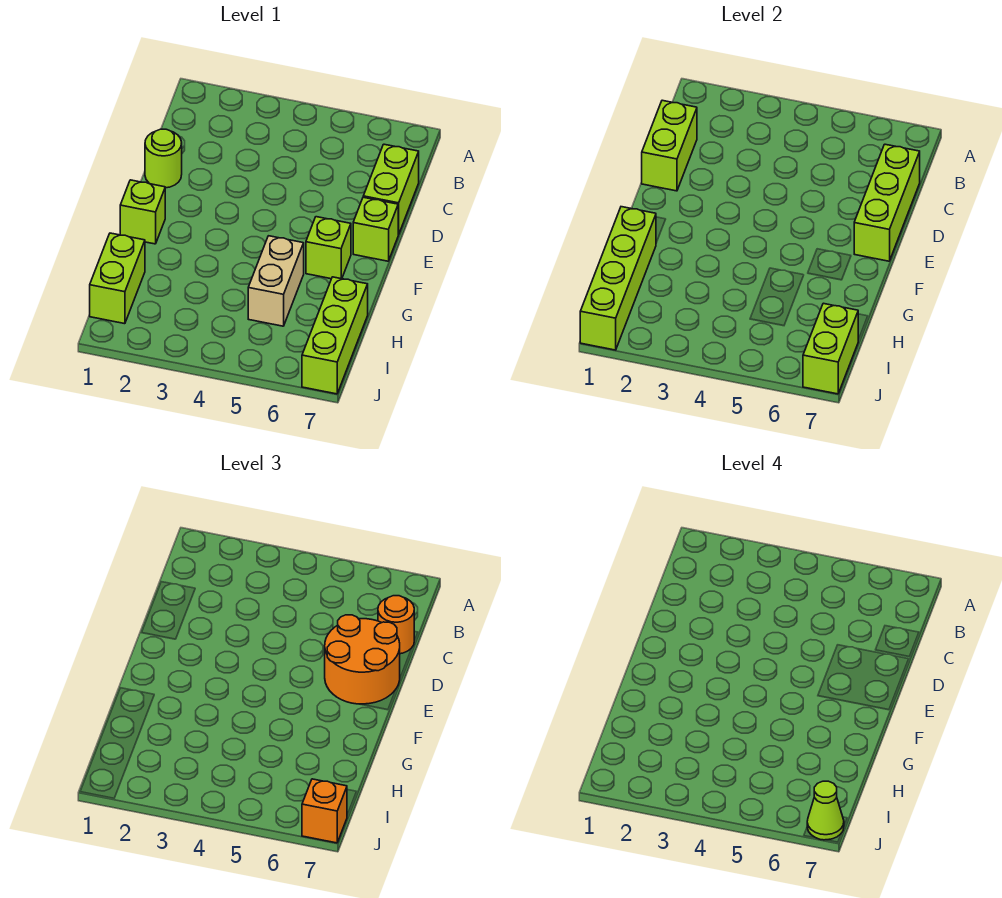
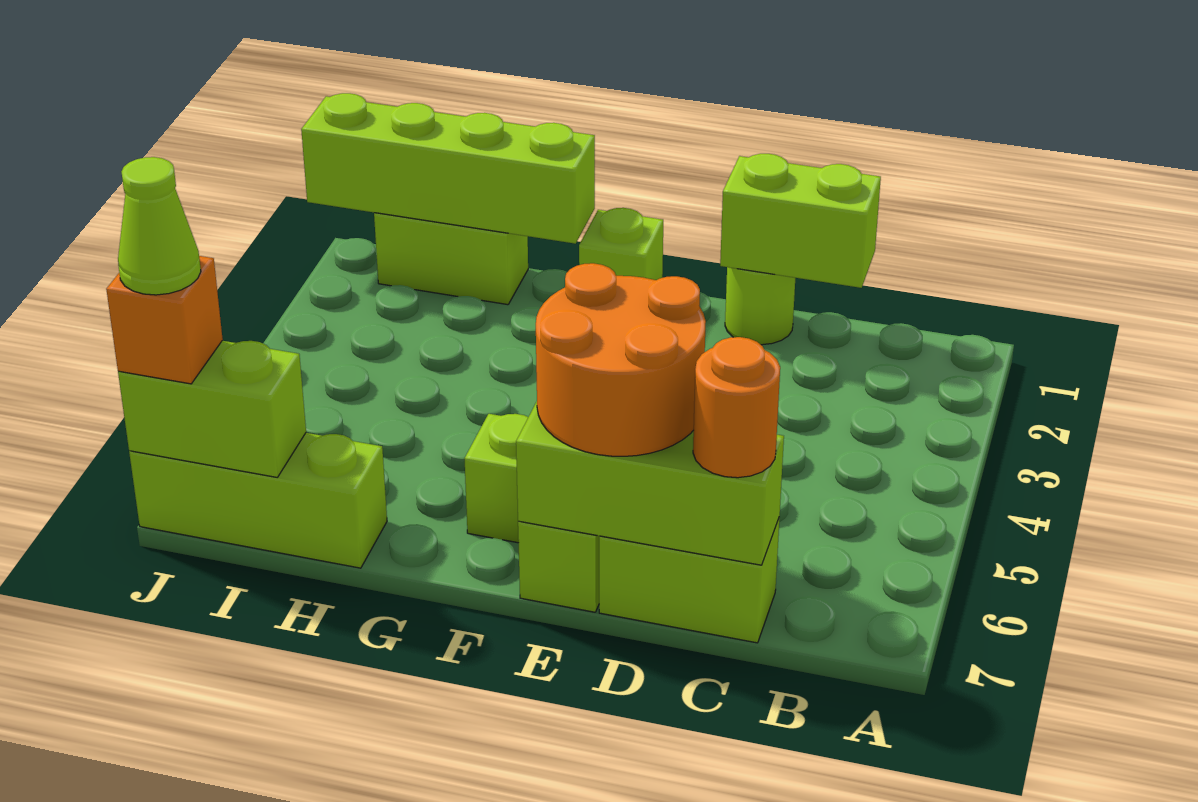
tan brick G5:H5 level 1 -> none

